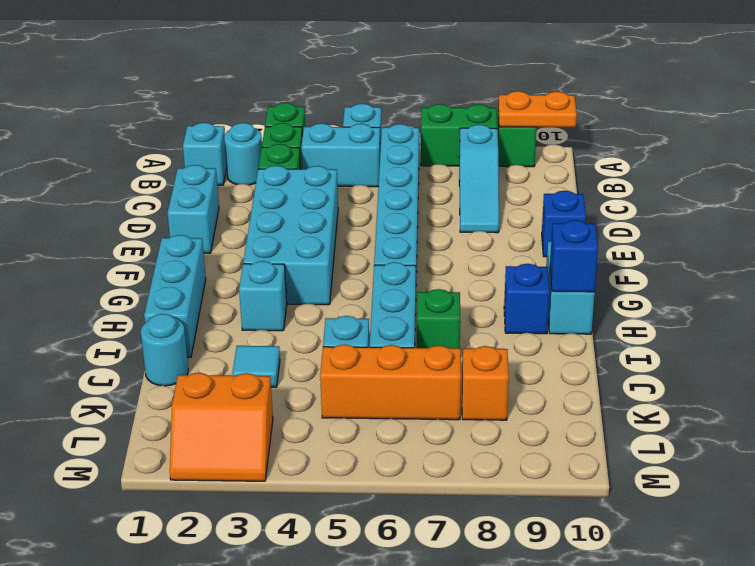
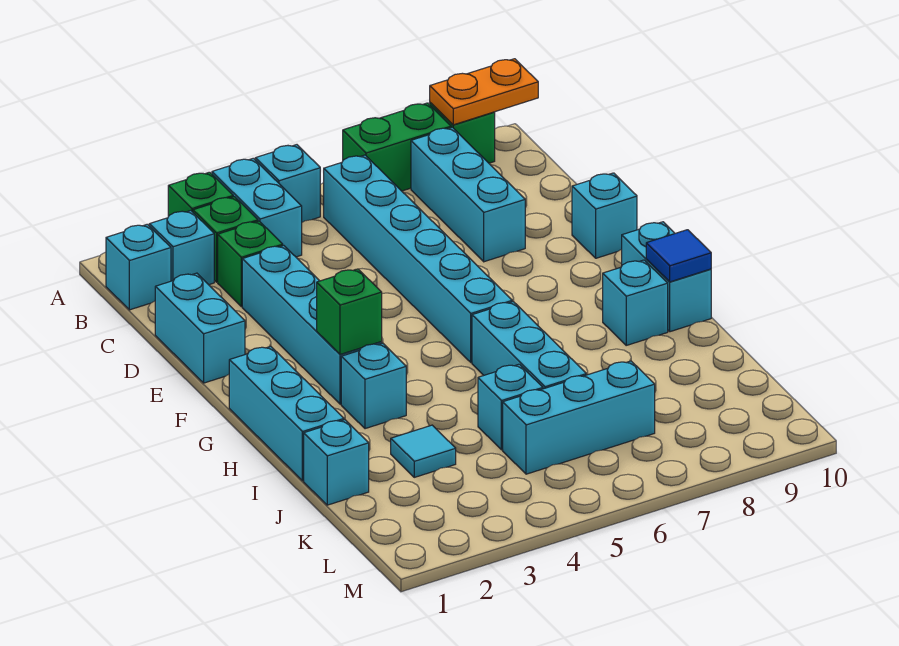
cyan round brick B2 level 1 -> cyan brick B2 level 1
cyan brick B4:B5 level 1 -> cyan brick A4:B4 level 1
cyan slope B8:D8 level 1 top B -> cyan brick B8:D8 level 1
cyan brick D3:G4 level 1 -> cyan brick D3:G3 level 1
blue brick E10 level 1 -> cyan brick E10 level 1
blue brick H9 level 1 -> cyan brick H9 level 1
blue brick H10 level 2 -> blue tile H10 level 2
green brick I7 level 1 -> green brick G3 level 2
cyan round brick J1 level 1 -> cyan brick J1 level 1
orange brick K5:K7 level 1 -> cyan brick K5:K7 level 1
orange brick K8 level 1 -> none
orange slope L2:M3 level 1 top L -> none

